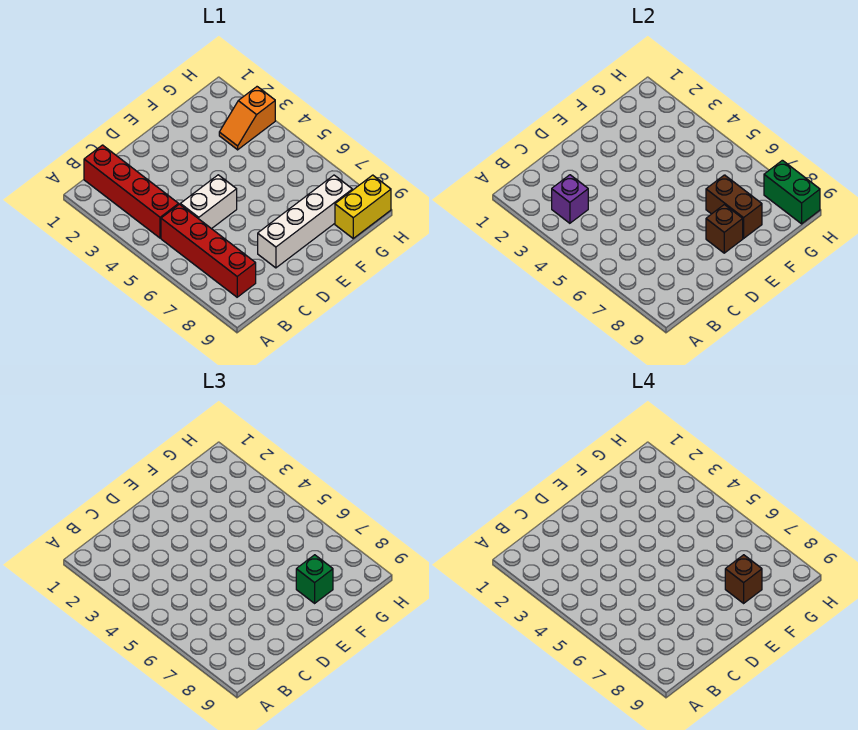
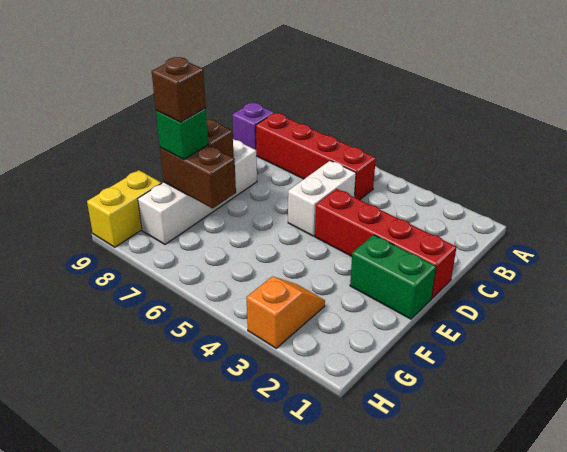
red brick B1:B4 level 1 -> red brick D1:D4 level 1
purple brick B3 level 2 -> purple brick B9 level 1
green brick H8:H9 level 2 -> green brick E1:E2 level 1

